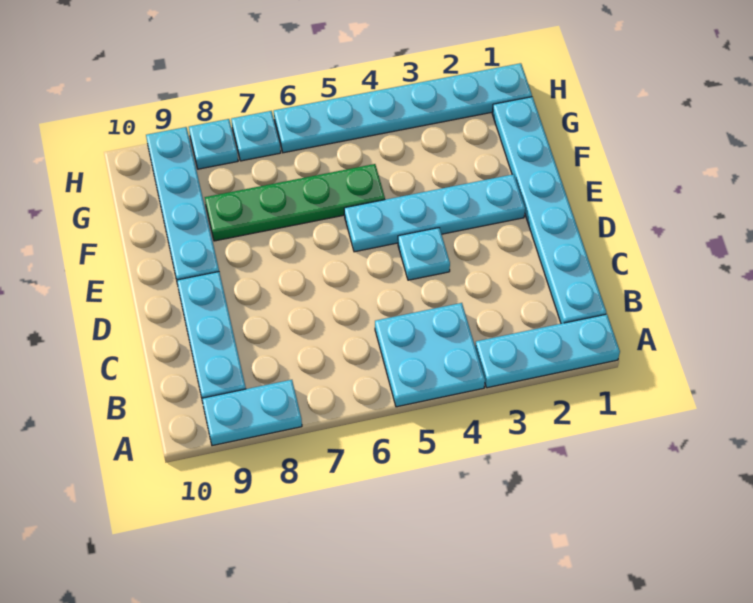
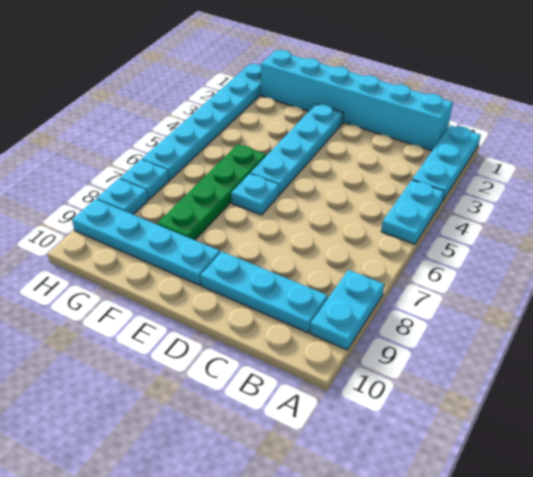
cyan plate A4:B5 level 1 -> cyan plate A4:A5 level 1
cyan plate B1:G1 level 1 -> cyan brick B1:G1 level 1
cyan plate D4 level 1 -> cyan plate E6 level 1

